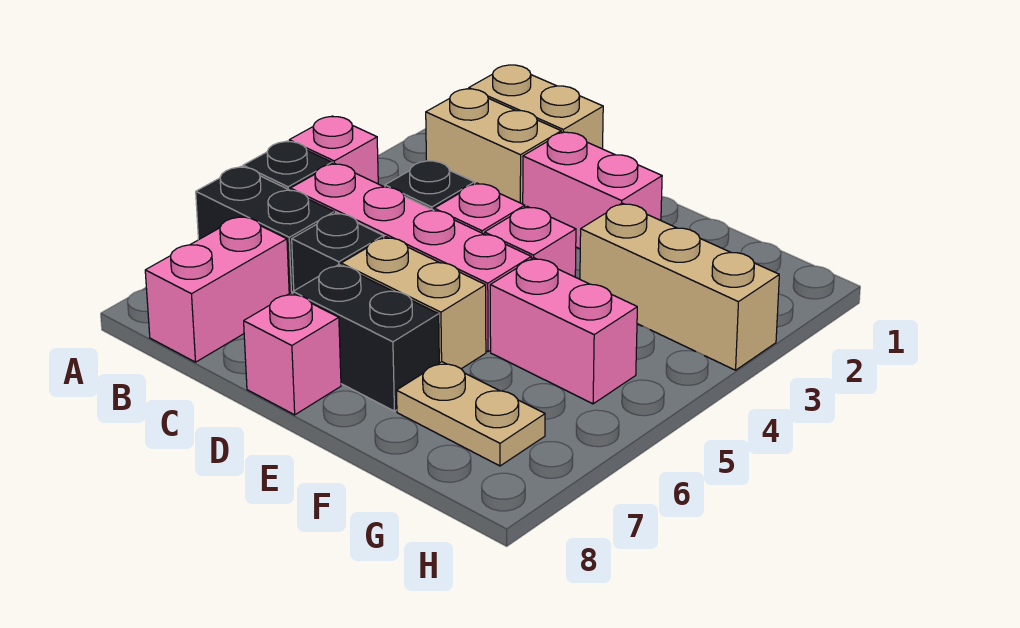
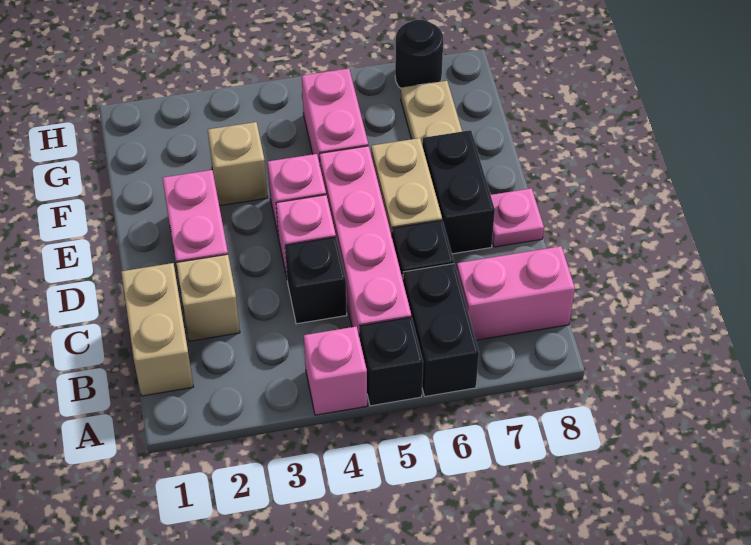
tan brick B2:C2 level 1 -> tan brick C2 level 1
pink brick D8 level 1 -> pink plate D8 level 1
tan brick F3:H3 level 1 -> tan brick F3 level 1
none -> black round brick H7 level 1

